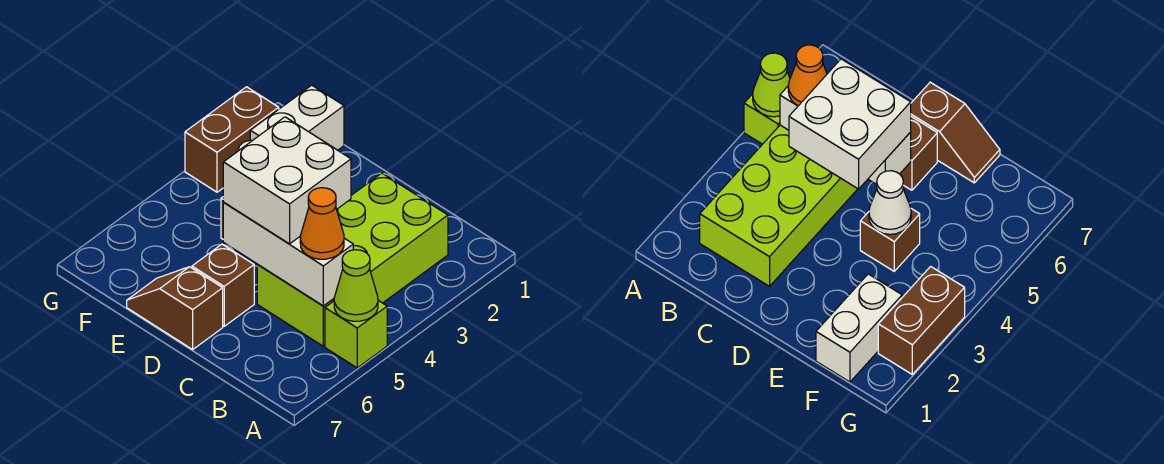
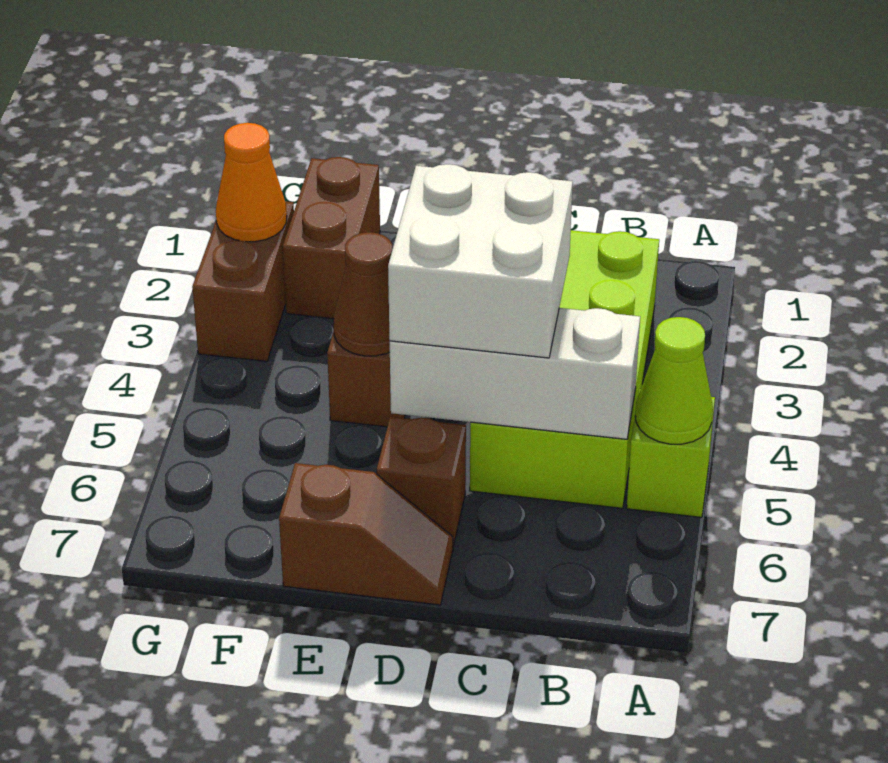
orange cone B5 level 3 -> orange cone G2 level 2
brown slope D7:E7 level 1 top D -> brown slope D7:E7 level 1 top E
white cone E4 level 2 -> brown cone E4 level 2
white brick F1:F2 level 1 -> brown brick F1:F2 level 1

